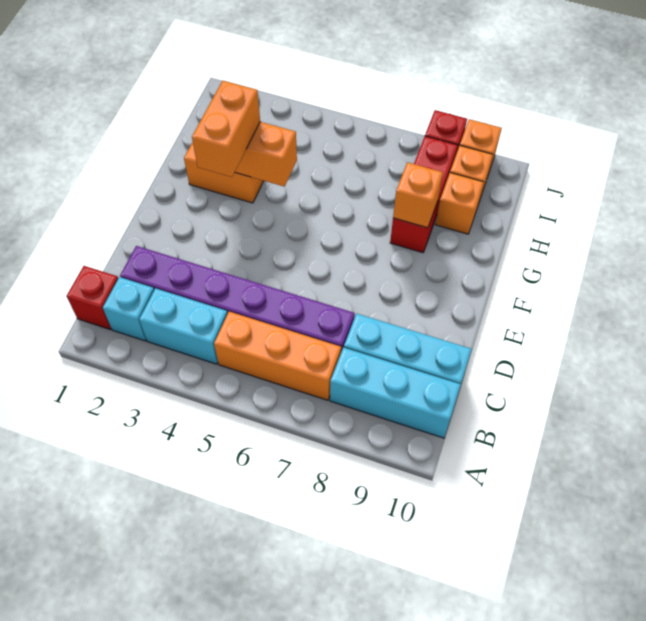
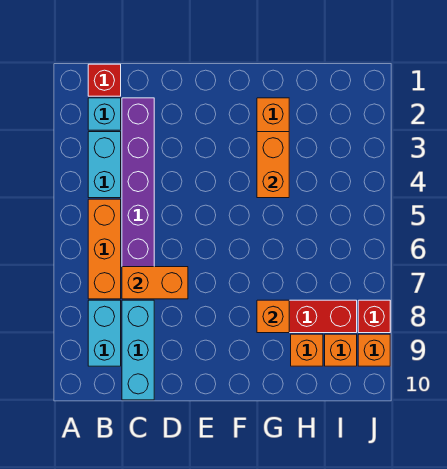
cyan brick B8:B10 level 1 -> cyan brick B8:B9 level 1
orange brick F3:G3 level 3 -> orange brick C7:D7 level 2

